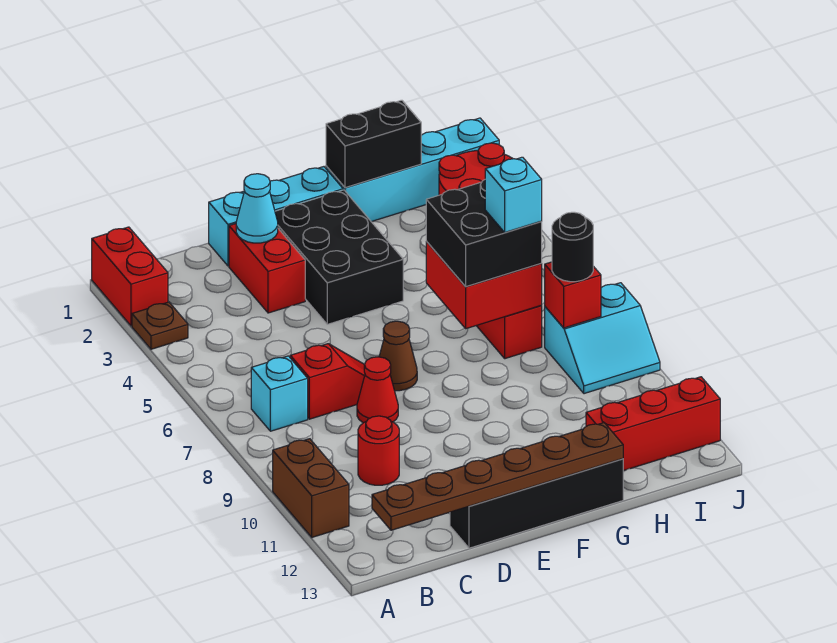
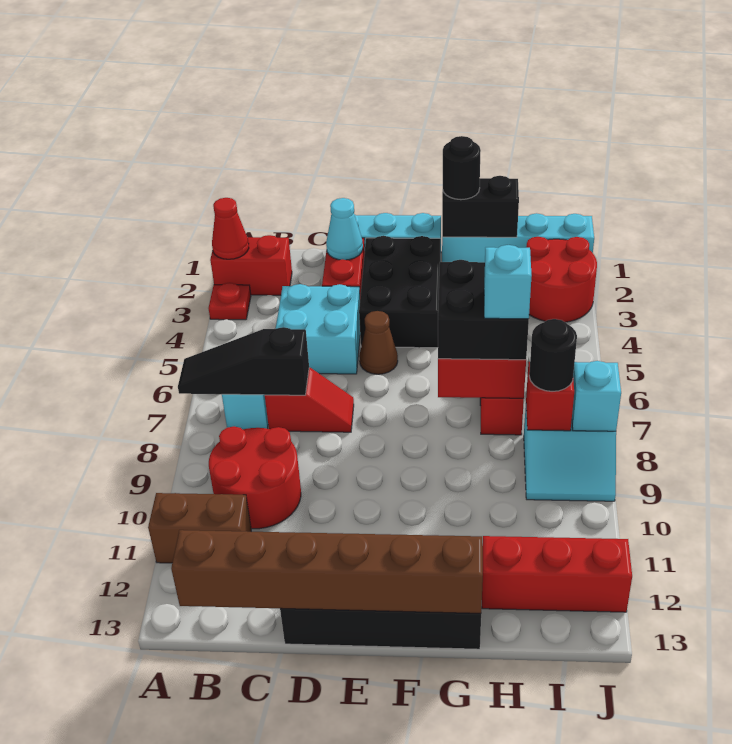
red brick A1:A2 level 1 -> red brick A2:B2 level 1
brown plate A3 level 1 -> red plate A3 level 1
none -> black slope A7:C7 level 2 top C
brown brick A10:A11 level 1 -> brown brick A11:B11 level 1
brown plate B13:G13 level 2 -> brown brick B13:G13 level 2
none -> cyan brick C4:D5 level 1
red round brick C10 level 1 -> red round brick B9:C10 level 1
red cone D8 level 1 -> red cone A2 level 2
brown cone E7 level 1 -> brown cone E5 level 1
none -> black round brick G1 level 3
none -> cyan brick J8 level 2

